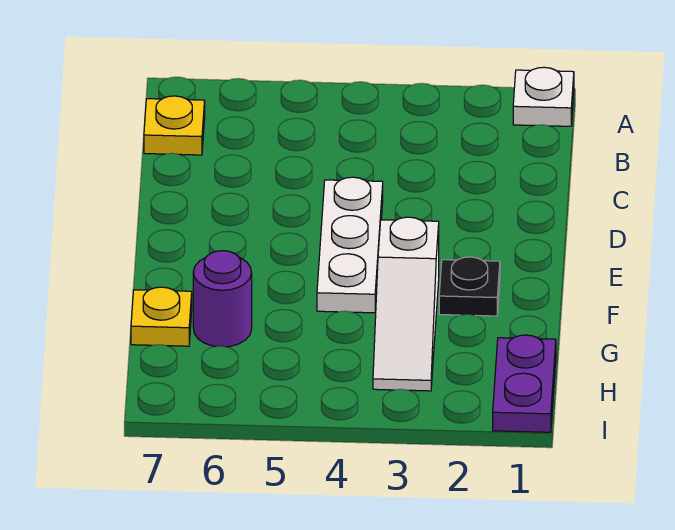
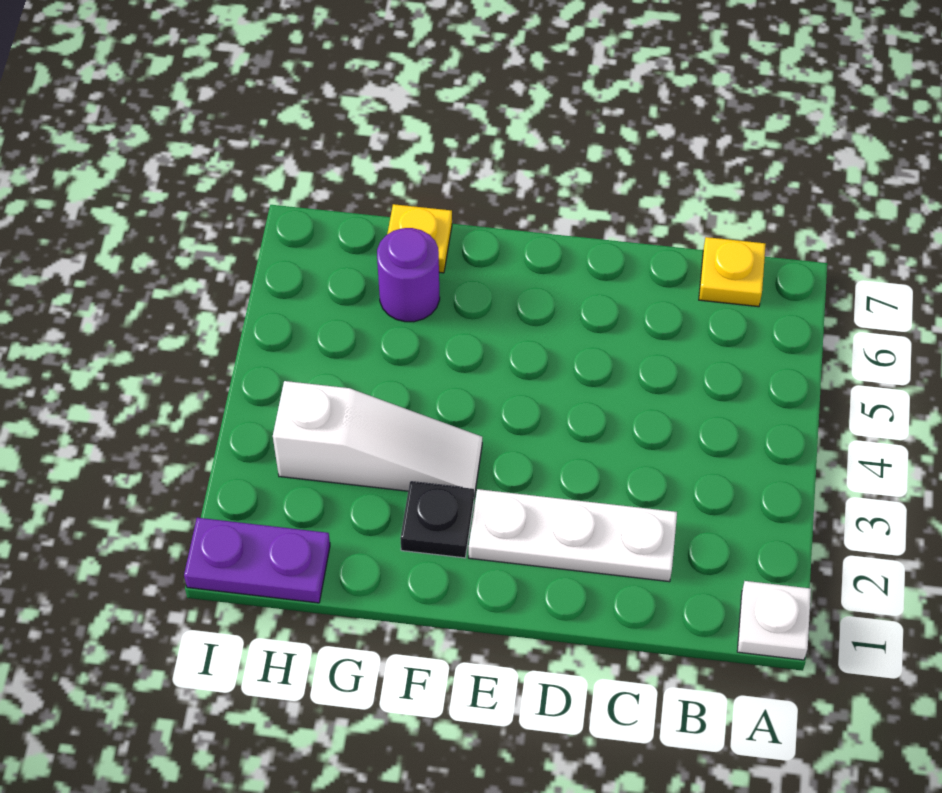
white plate D4:F4 level 1 -> white plate C2:E2 level 1
white slope F3:H3 level 1 top F -> white slope F3:H3 level 1 top H

